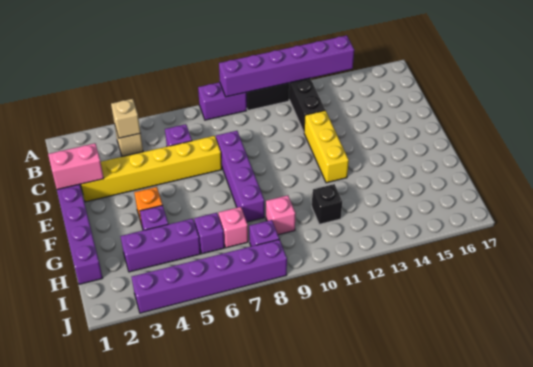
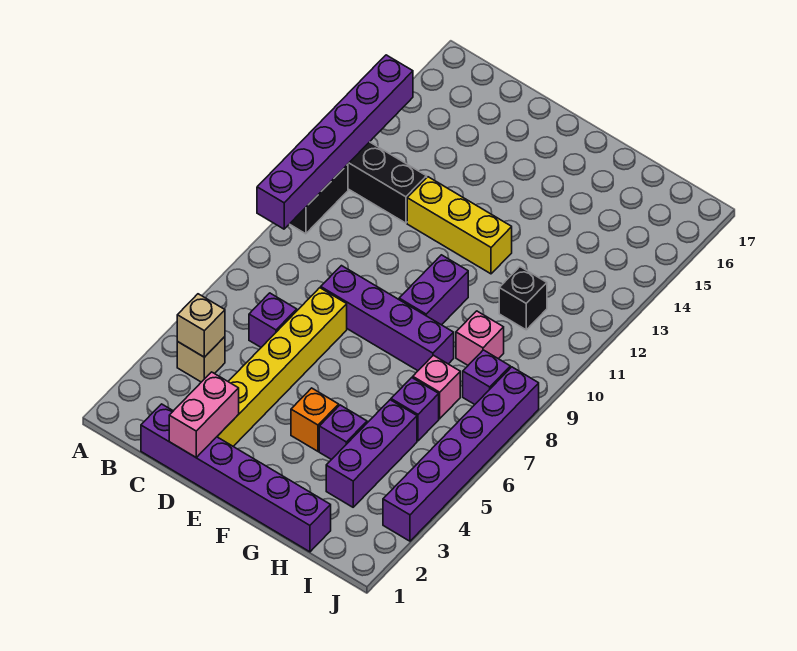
purple brick A8:A9 level 1 -> purple brick F9:F10 level 1

